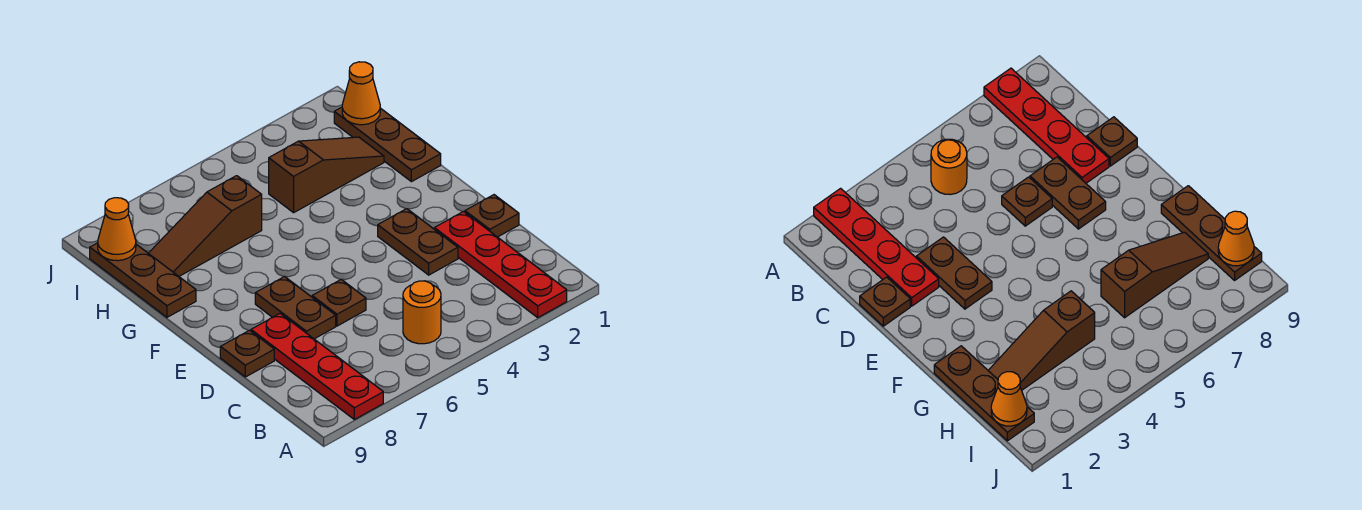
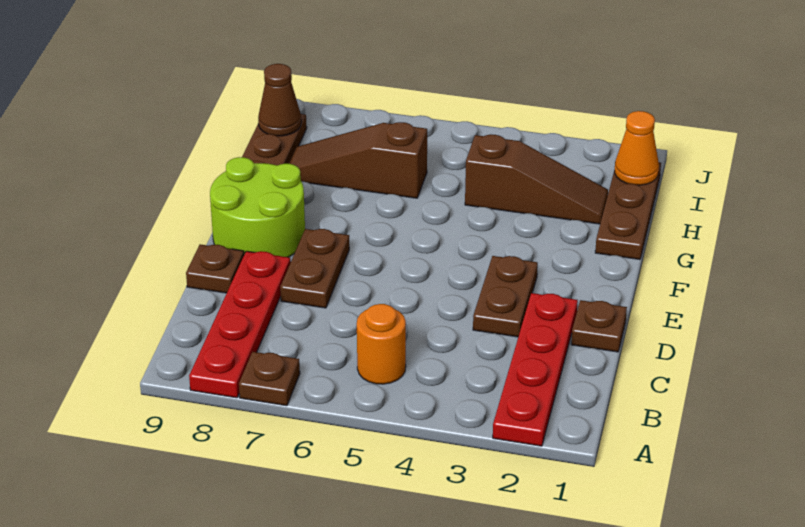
brown plate D6 level 1 -> brown plate A7 level 1
none -> lime round brick E8:F9 level 1
orange cone I9 level 2 -> brown cone I9 level 2

